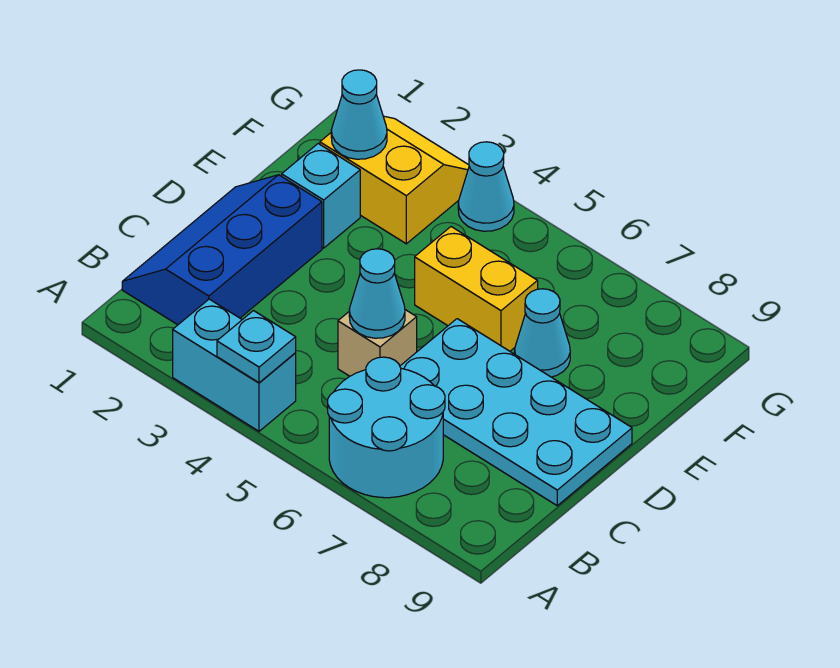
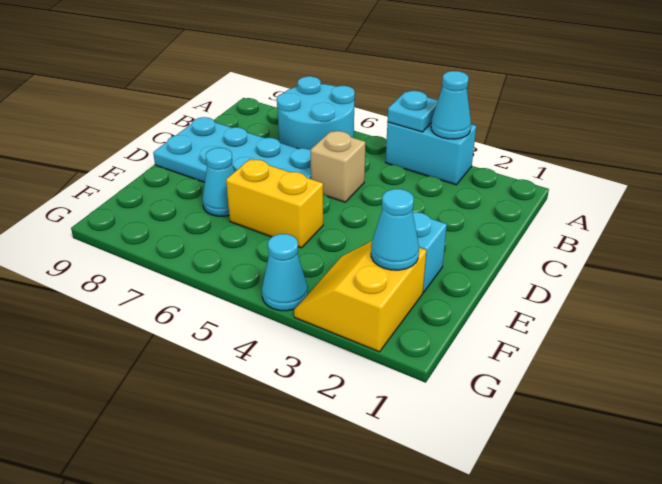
blue slope B1:D2 level 1 top 2 -> none
cyan cone C5 level 2 -> cyan cone A3 level 2
yellow slope F2:G3 level 1 top F -> yellow slope F2:G3 level 1 top 2

